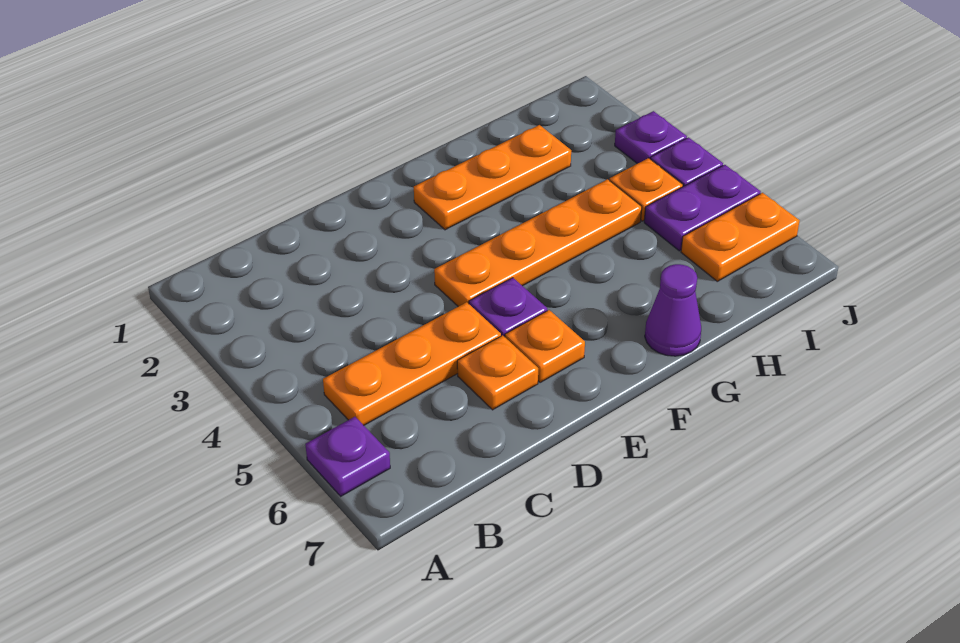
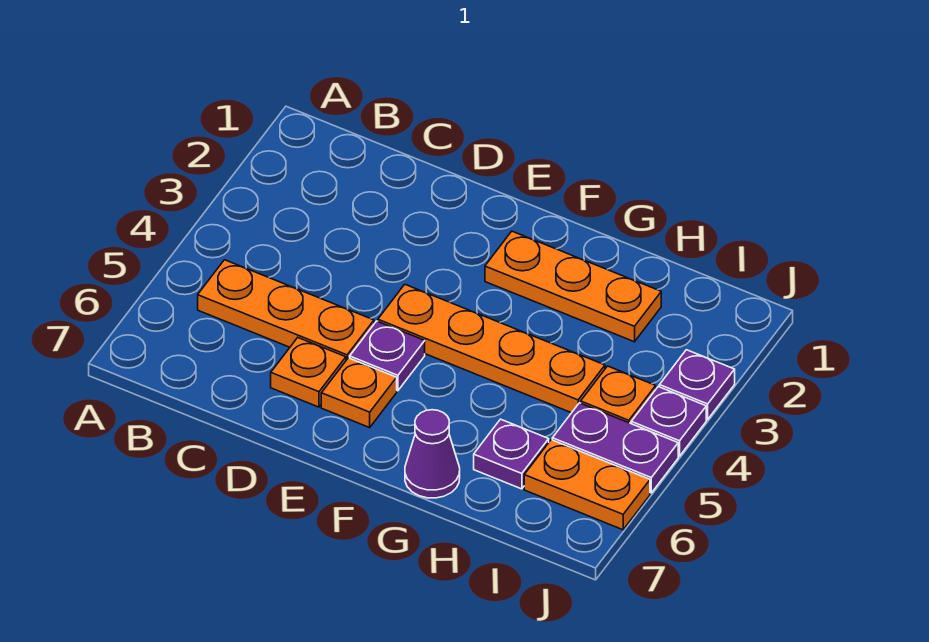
purple plate A6 level 1 -> purple plate H6 level 1

